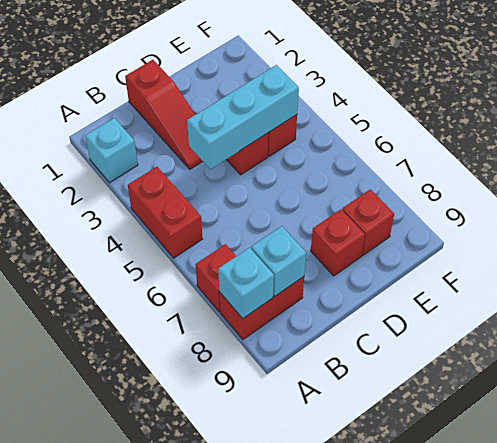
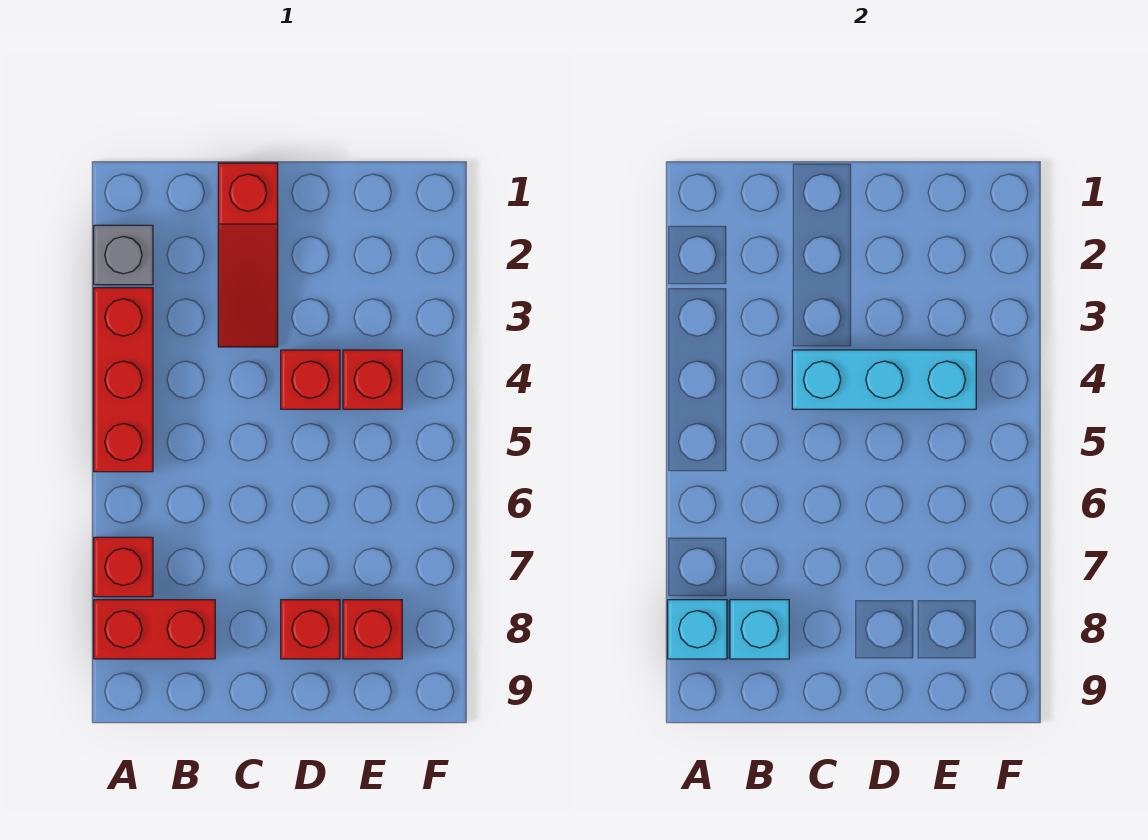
cyan brick A2 level 1 -> grey brick A2 level 1
red brick A4:A5 level 1 -> red brick A3:A5 level 1

